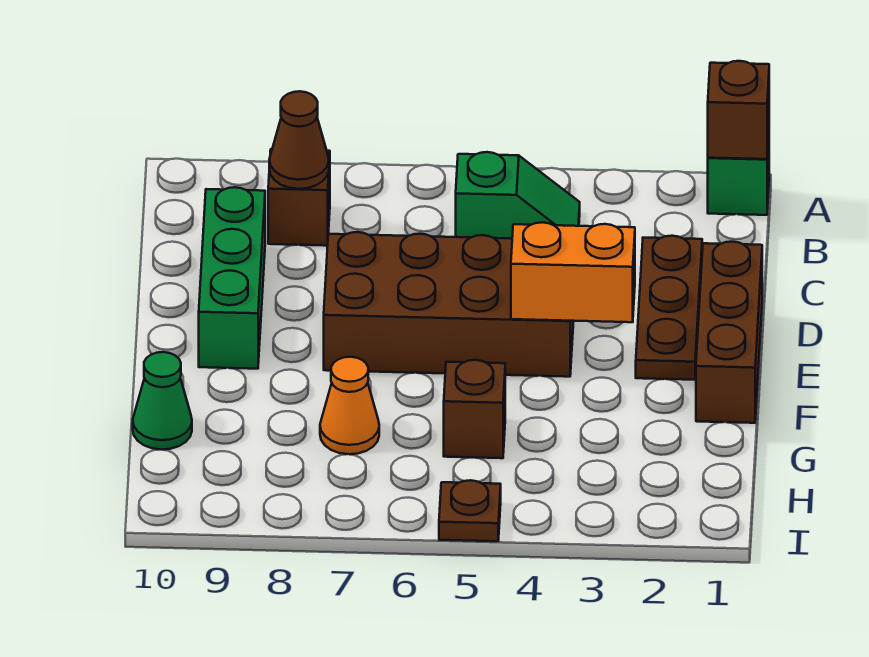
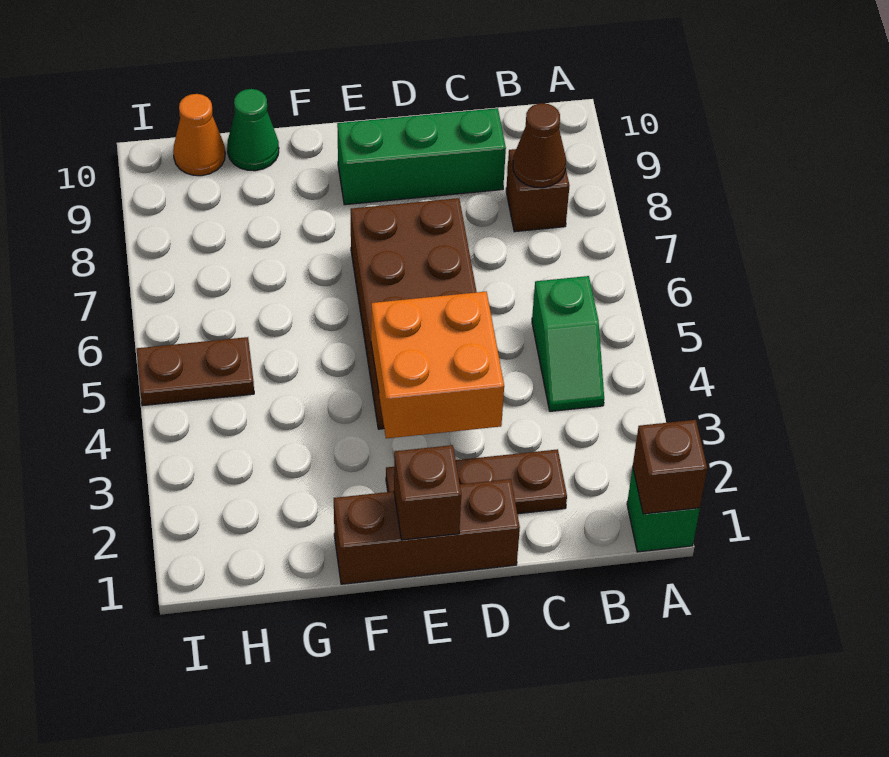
orange brick E3:E4 level 2 -> orange brick D3:E4 level 2
brown brick G5 level 1 -> brown brick E1 level 2
orange cone G7 level 1 -> orange cone H10 level 1
brown plate I5 level 1 -> brown plate H5:I5 level 1

